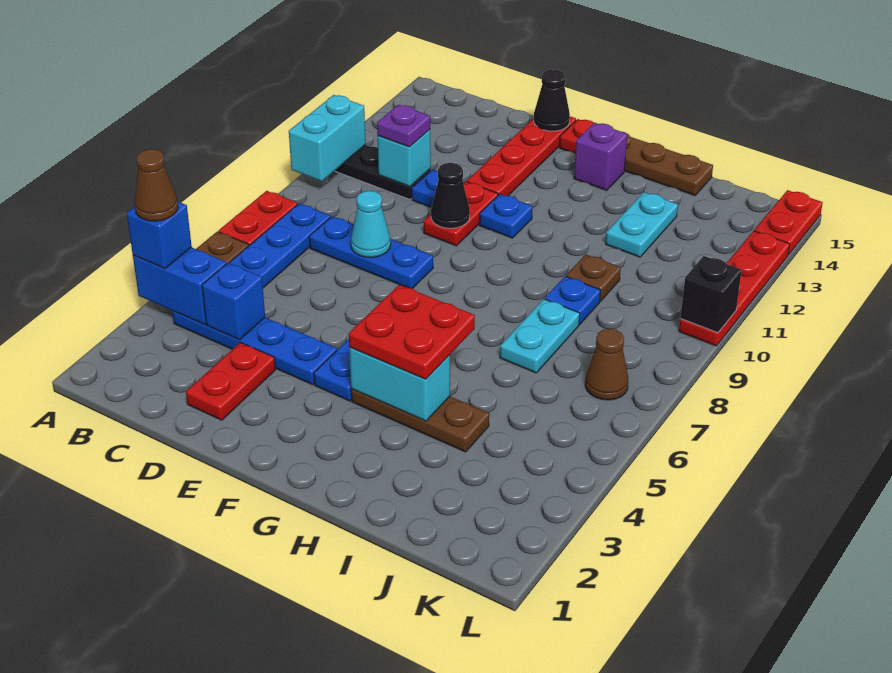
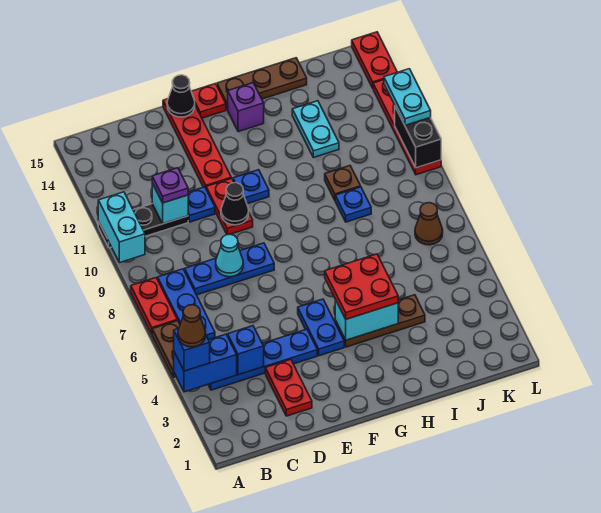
cyan plate I7:I8 level 1 -> cyan plate L11:L12 level 3
black brick L10 level 2 -> black brick L10:L11 level 2

